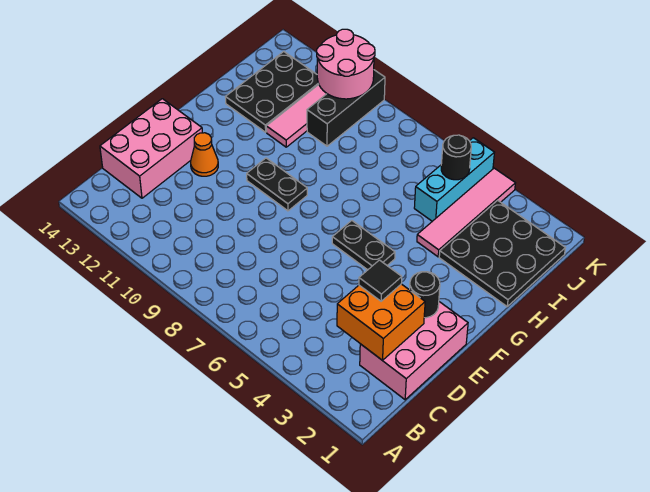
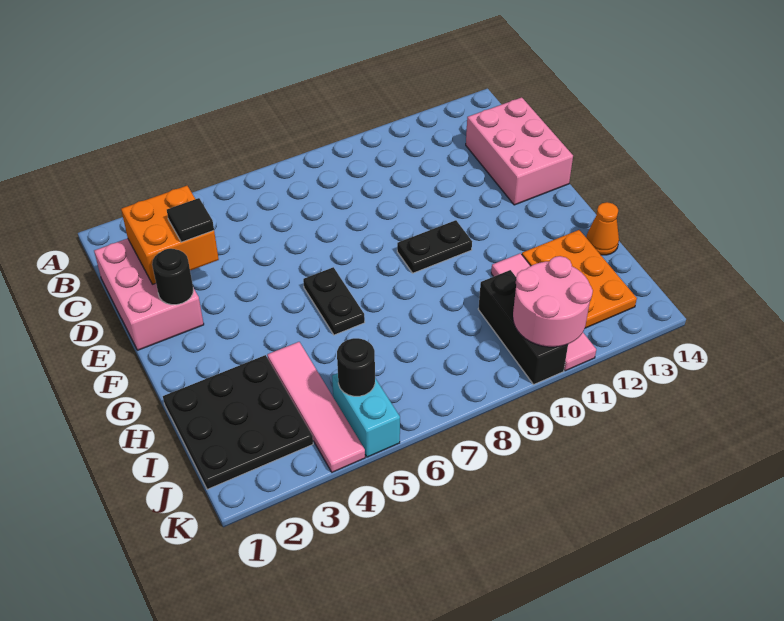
orange cone E12 level 1 -> orange cone H14 level 1
black plate F5:F6 level 1 -> black plate F6:G6 level 1
black plate H12:J13 level 1 -> orange plate H12:J13 level 1
cyan brick I5:K5 level 1 -> cyan brick J5:K5 level 1

